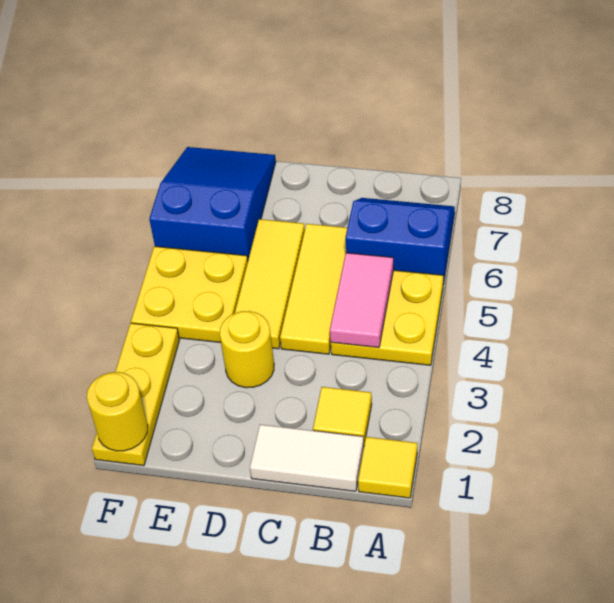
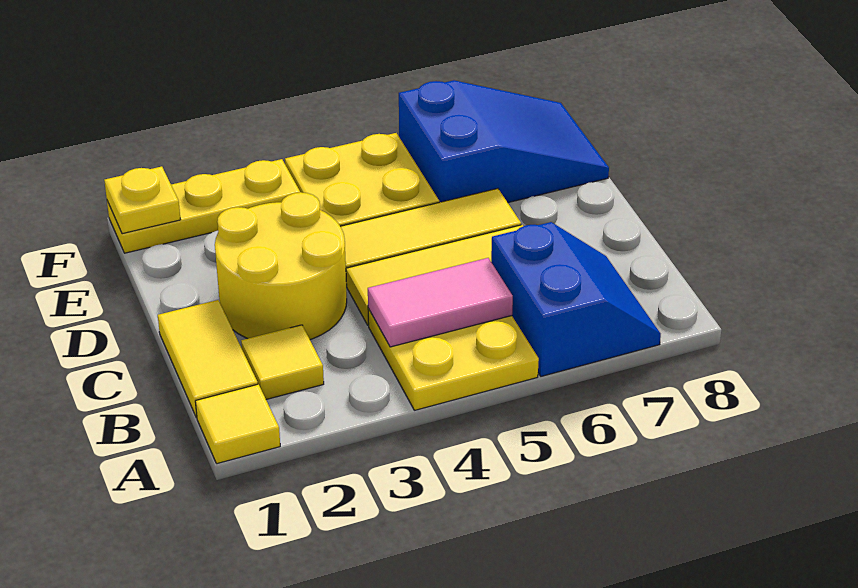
white tile B1:C1 level 1 -> yellow tile B1:C1 level 1
yellow round brick D3 level 1 -> yellow round brick C2:D3 level 1
yellow round brick F1 level 2 -> yellow plate F1 level 2

